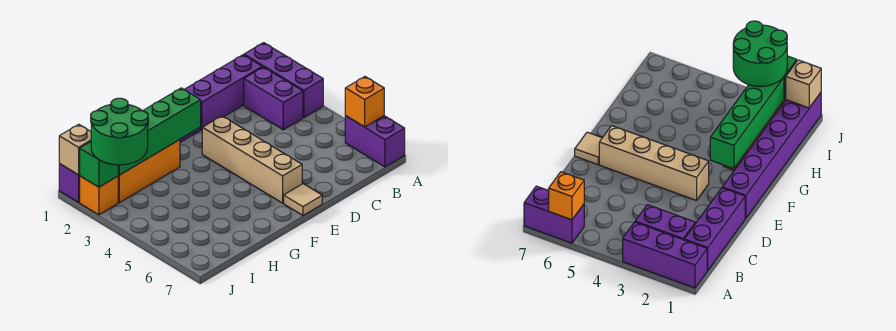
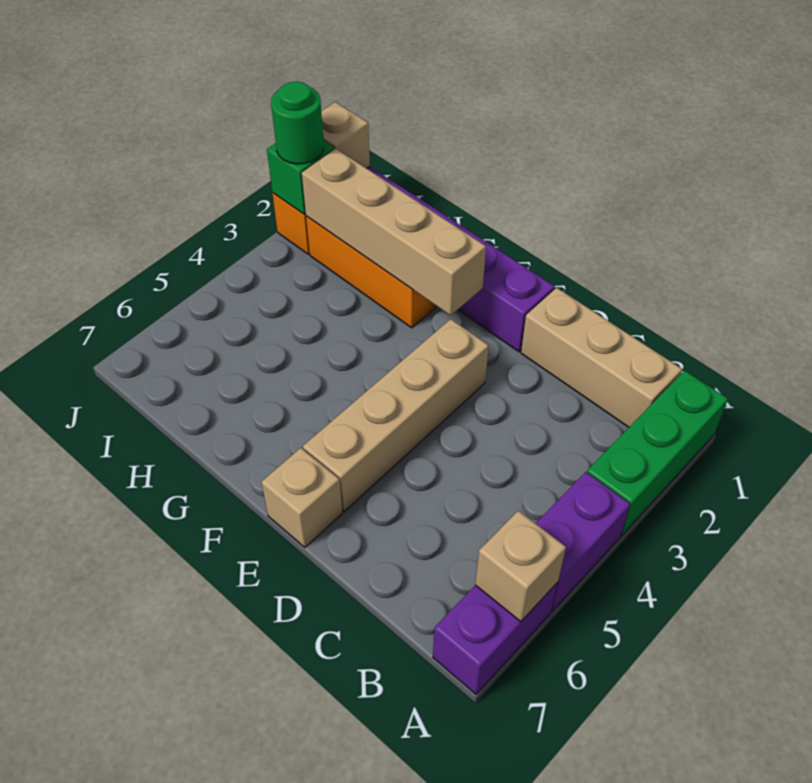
purple brick A1:A3 level 1 -> green brick A1:A3 level 1
orange brick A6 level 2 -> tan brick A6 level 2
purple brick B1:D1 level 1 -> tan brick B1:D1 level 1
purple brick B2:B3 level 1 -> purple brick A4:A5 level 1
tan tile E7 level 1 -> tan brick E7 level 1
green brick F2:I2 level 2 -> tan brick F2:I2 level 2
green round brick I2:J3 level 3 -> green round brick J2 level 3

